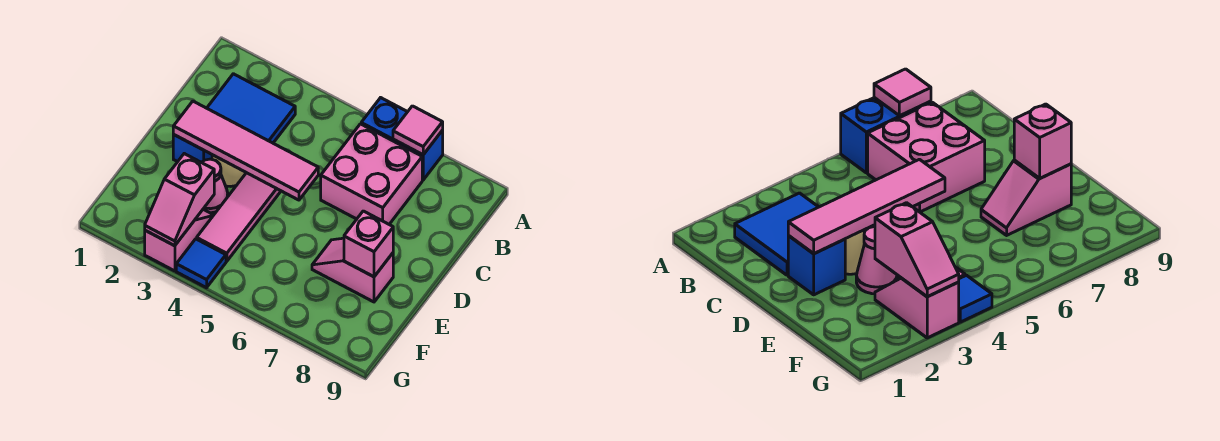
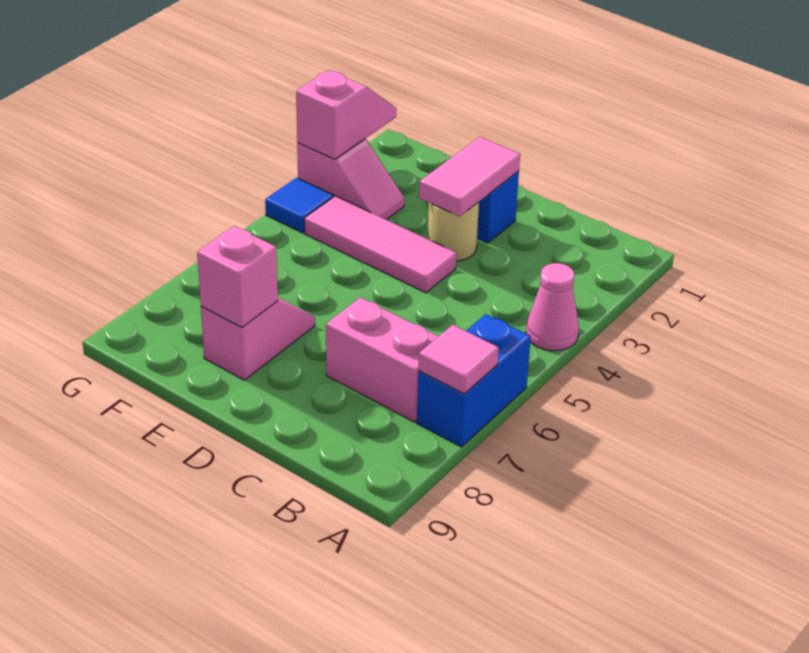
blue tile B2:C3 level 1 -> none
pink brick B6:C7 level 1 -> pink brick B7:C7 level 1
pink tile D2:D5 level 2 -> pink tile D2:D3 level 2
pink cone E3 level 1 -> pink cone A4 level 1
pink slope F3:G3 level 2 top F -> pink slope G2:G3 level 2 top 3

